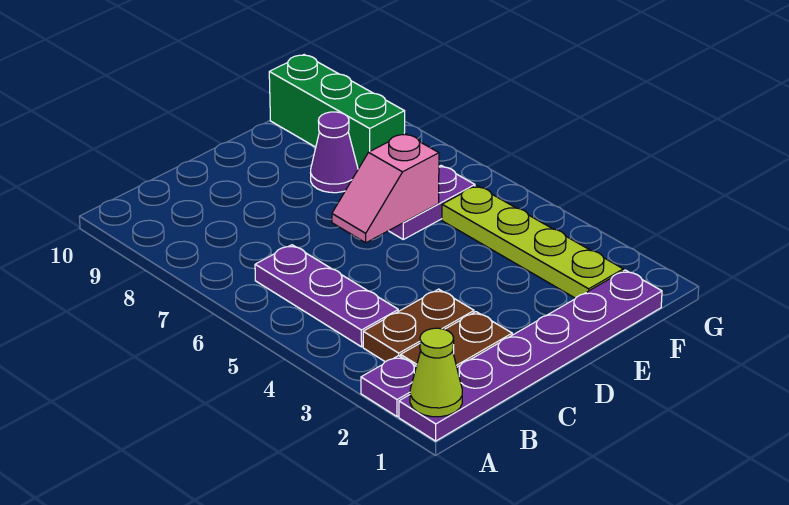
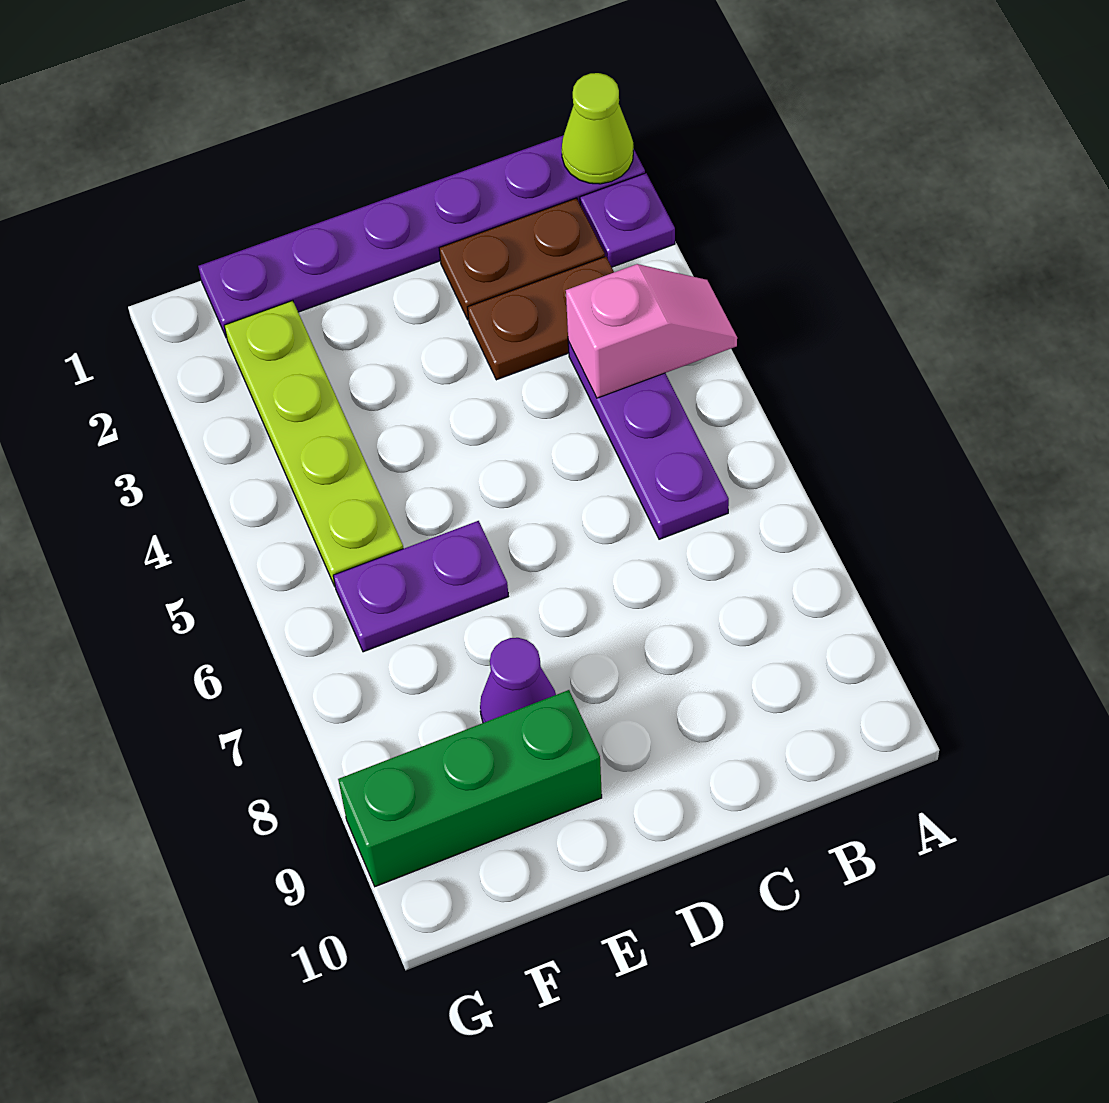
pink slope D6:E6 level 2 top E -> pink slope A4:B4 level 2 top B
green brick F8:F10 level 1 -> green brick E9:G9 level 1

